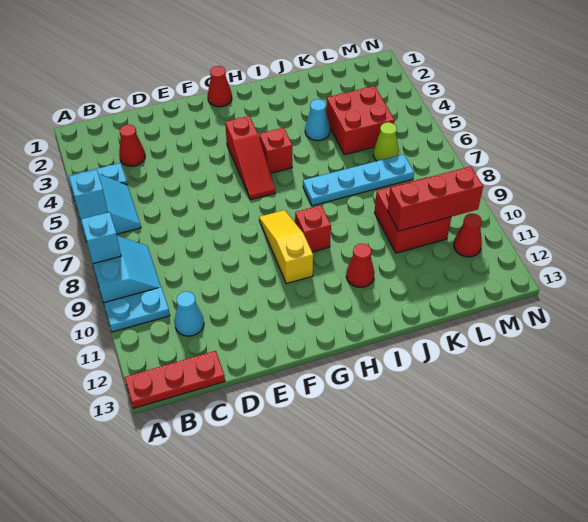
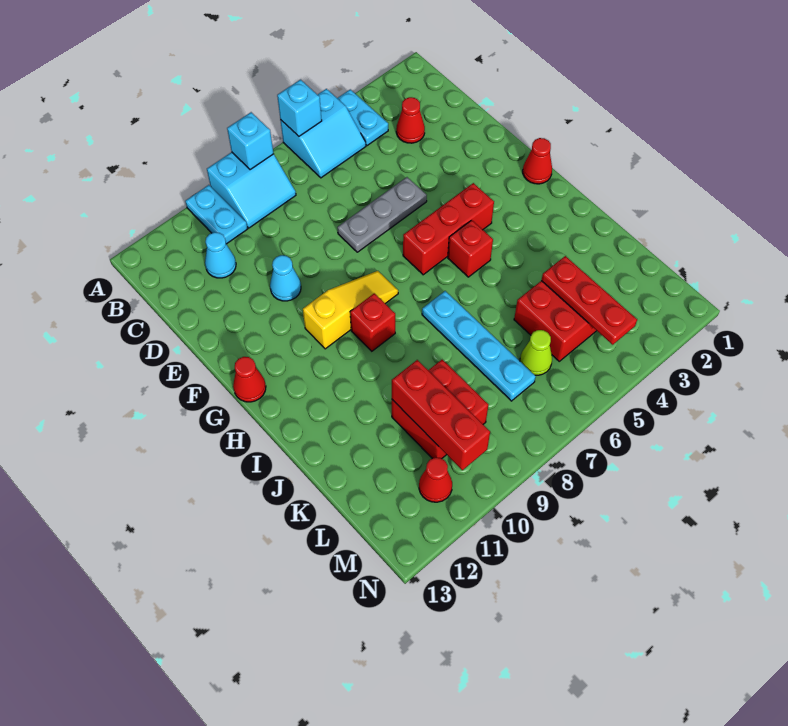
red plate A13:C13 level 1 -> red plate K4:M4 level 2
none -> grey plate E5:E7 level 1
red slope G4:G6 level 1 top 4 -> red brick G4:G6 level 1
red cone I11 level 1 -> red cone G13 level 1
cyan cone J4 level 1 -> cyan cone E10 level 1

